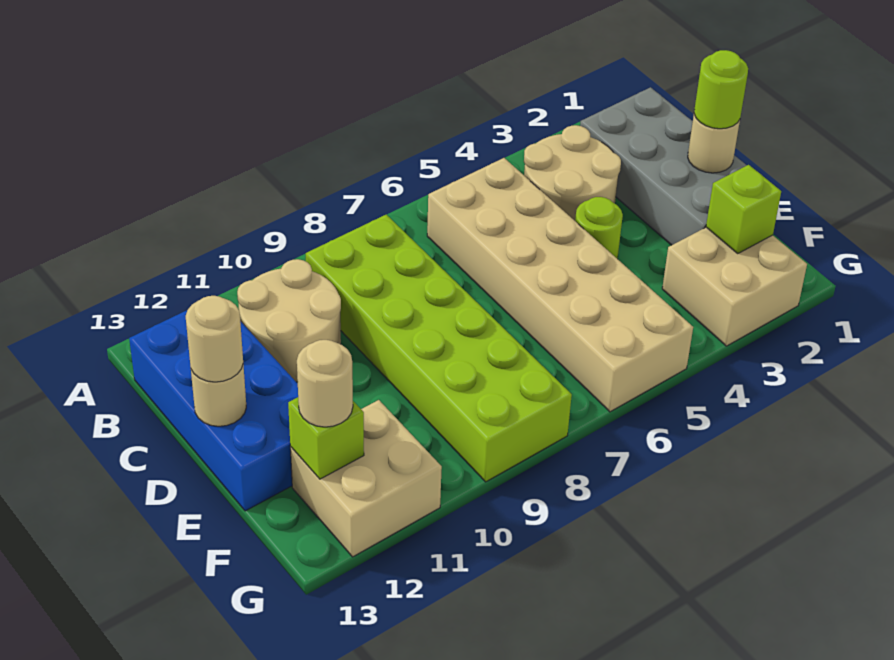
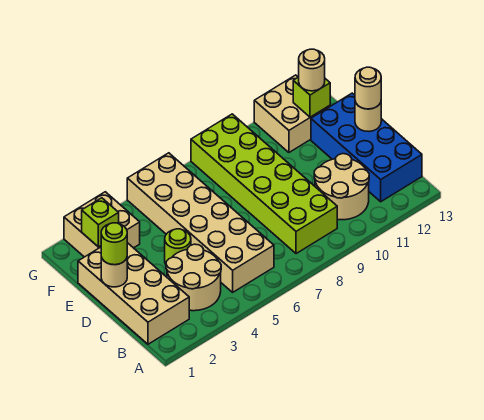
grey brick B1:E2 level 1 -> tan brick B1:E2 level 1

